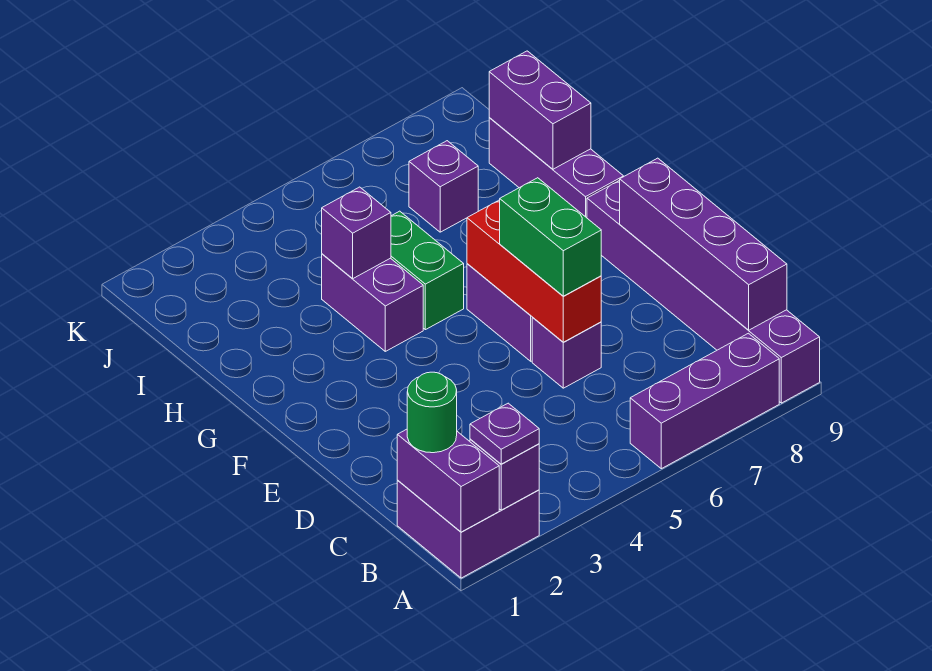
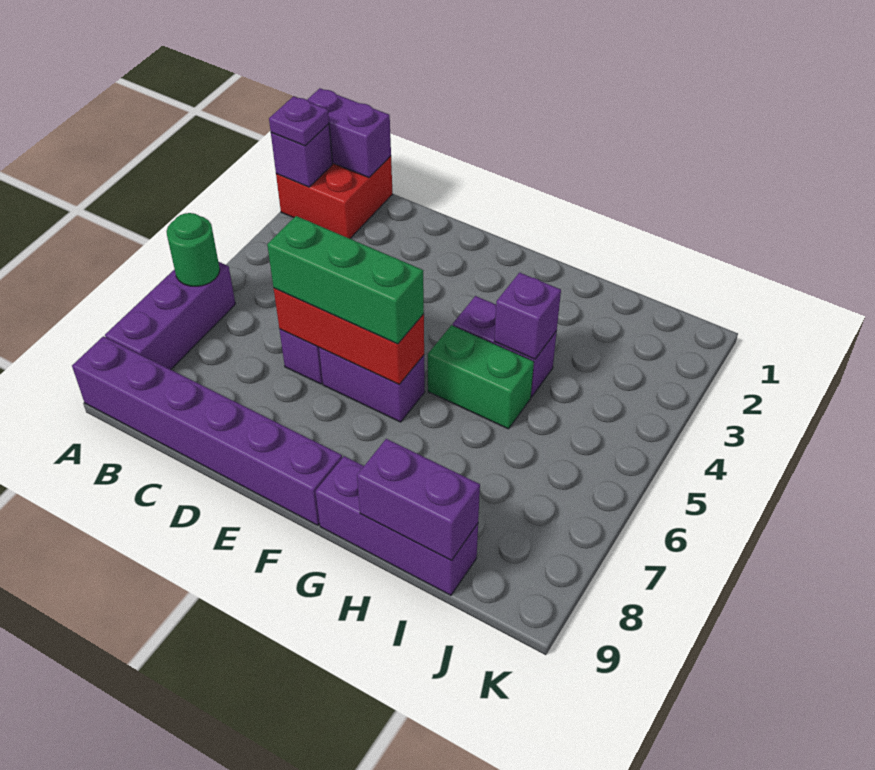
purple brick A1:B2 level 1 -> red brick A1:B2 level 1
green round brick B1 level 3 -> green round brick A6 level 2
purple brick B9:E9 level 2 -> none
green brick D6:E6 level 3 -> green brick D6:F6 level 3
purple brick I7 level 1 -> none

